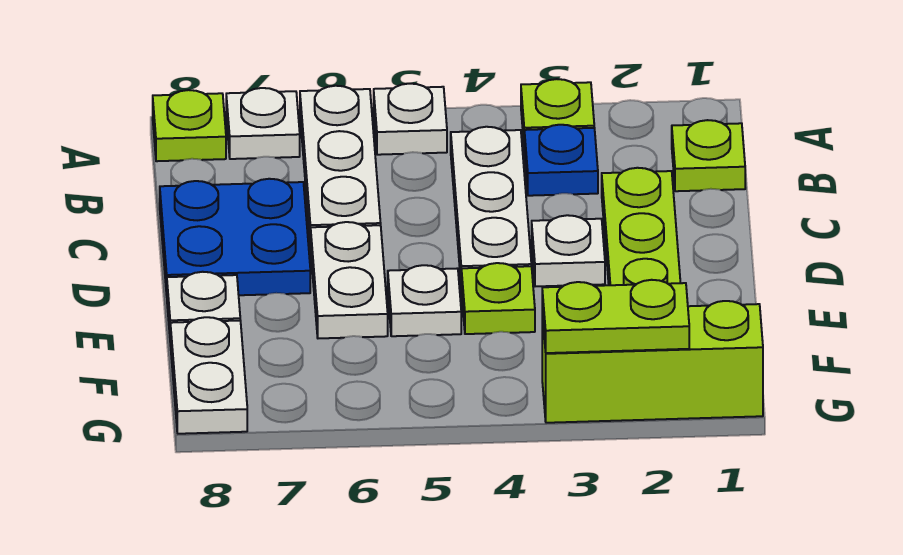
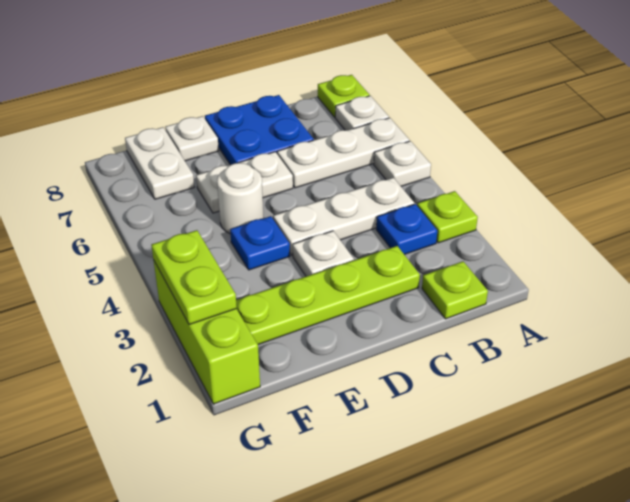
lime plate E4 level 1 -> blue plate E4 level 1
white plate E5 level 1 -> white round brick E5 level 1
white plate F8:G8 level 1 -> white plate F7:F8 level 1

